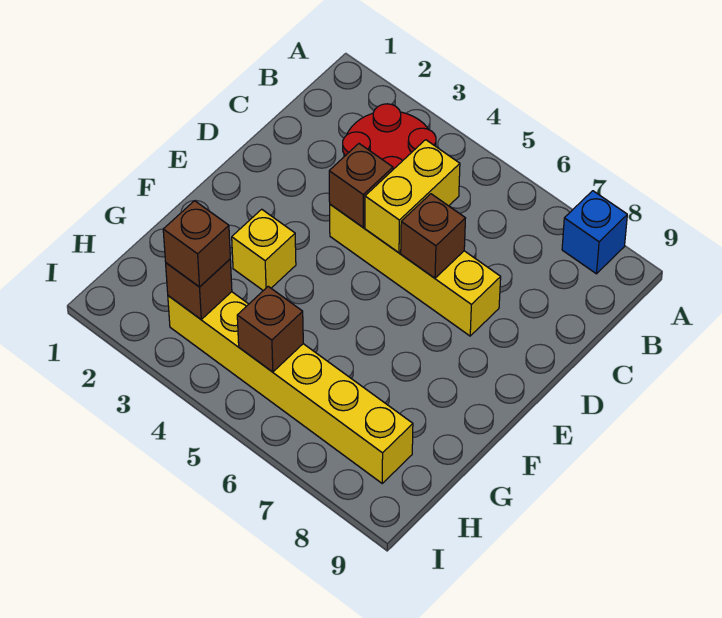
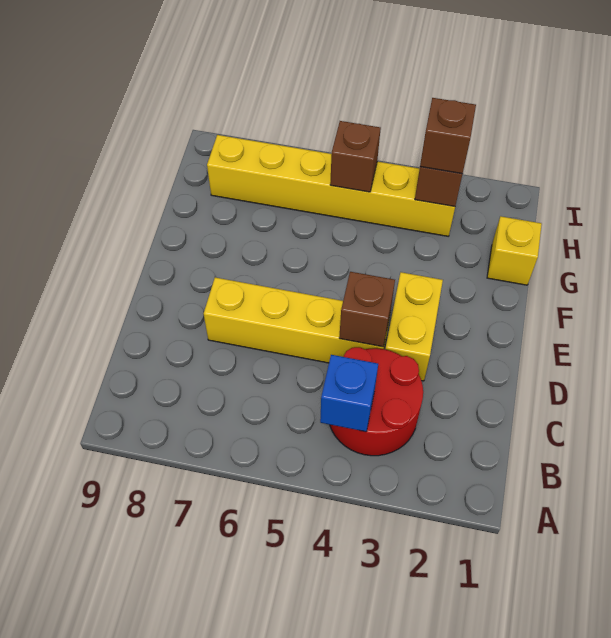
blue brick A8 level 1 -> blue brick B4 level 2
yellow brick C5:D5 level 2 -> yellow brick D3:E3 level 1
brown brick D6 level 2 -> none
yellow brick F3 level 1 -> yellow brick G1 level 1

